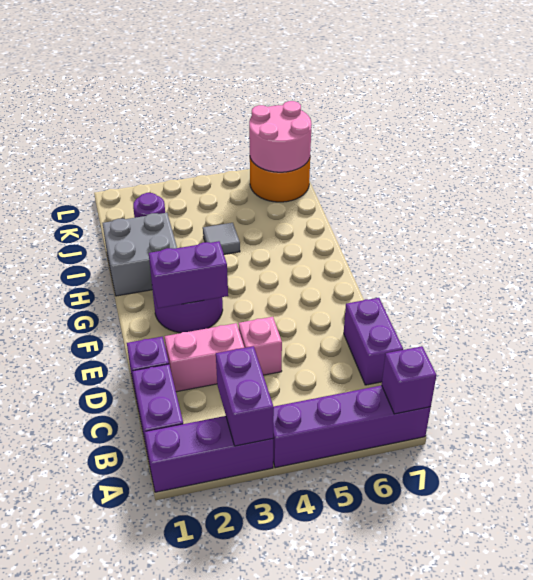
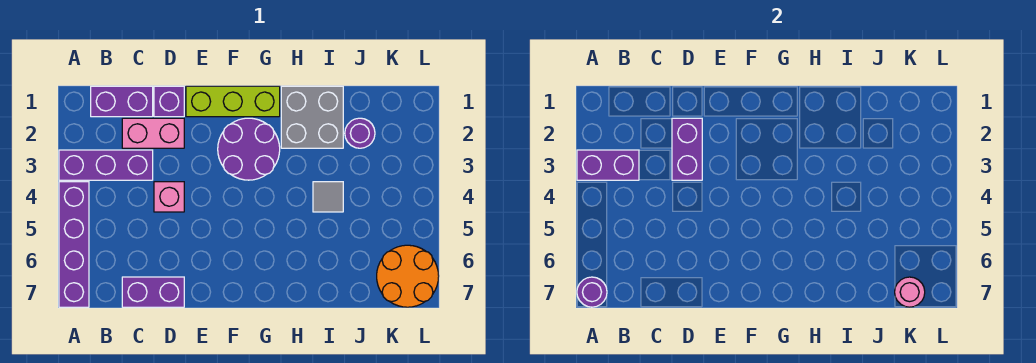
purple brick A1:A3 level 1 -> purple brick A3:C3 level 1
purple brick A7 level 2 -> purple round brick A7 level 2
pink brick D2:D3 level 1 -> pink brick C2:D2 level 1
none -> lime brick E1:G1 level 1
purple brick F2:F3 level 2 -> purple brick D2:D3 level 2
pink round brick K6:L7 level 2 -> pink round brick K7 level 2

